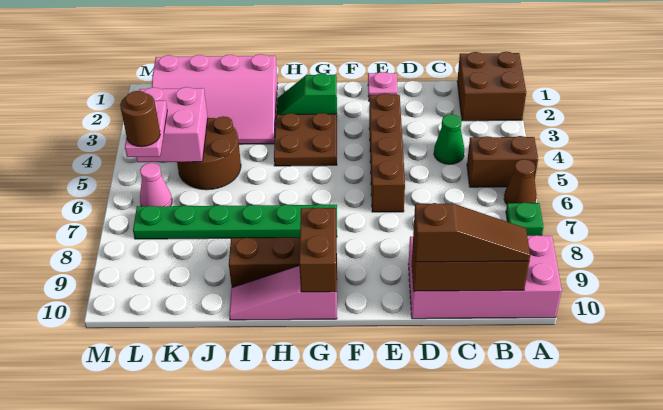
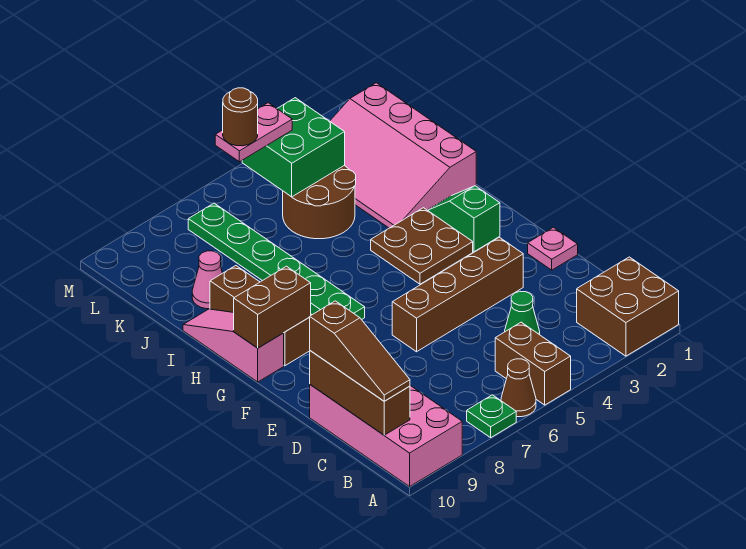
pink brick K4:L5 level 2 -> green brick K4:L5 level 2
pink cone L6 level 1 -> pink cone J9 level 1

